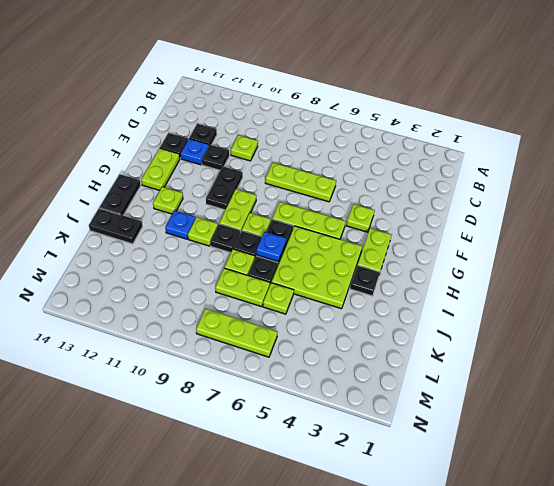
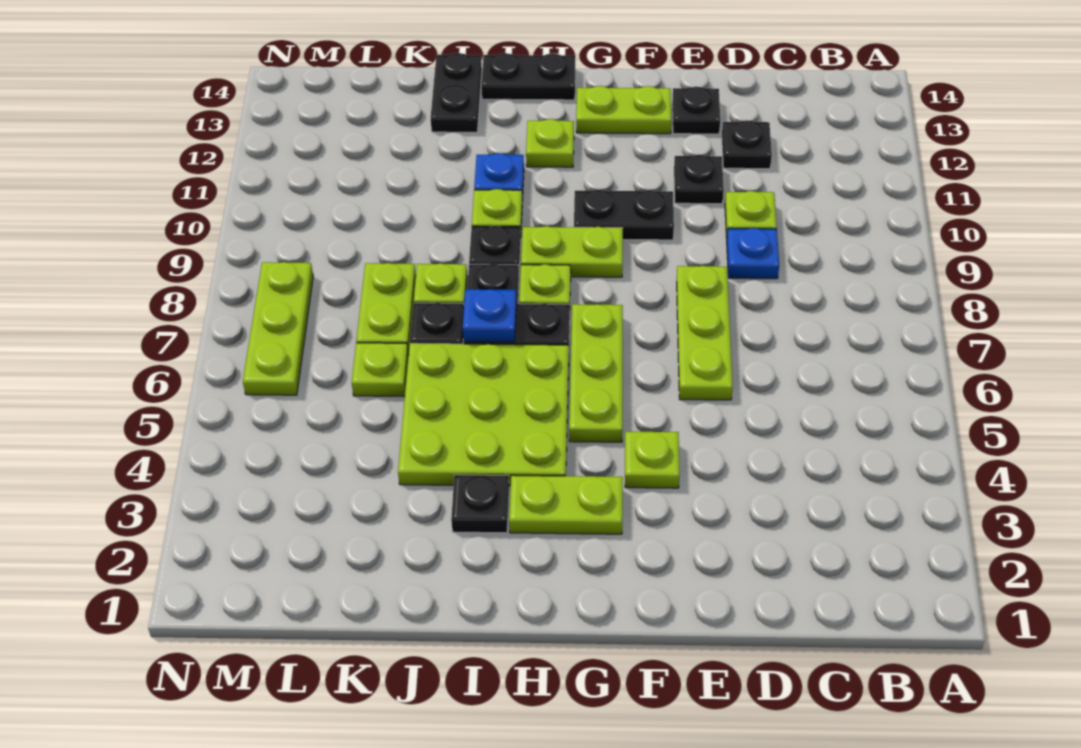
blue plate E12 level 1 -> blue plate D9 level 1

